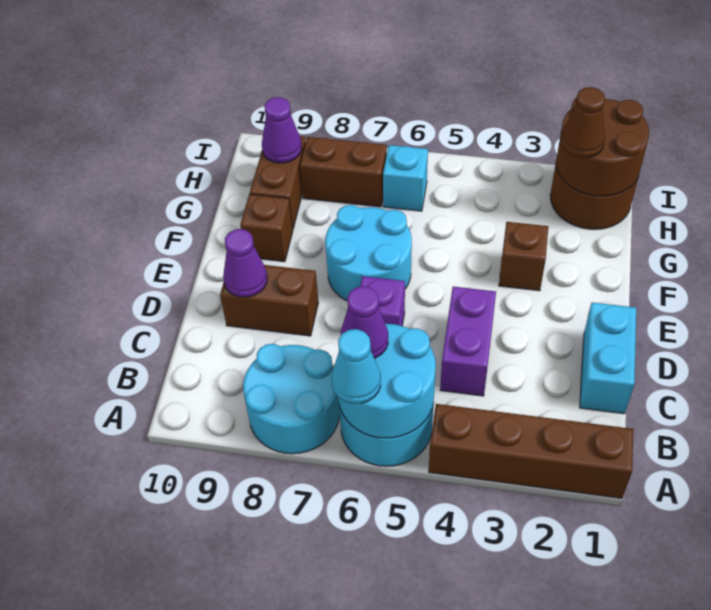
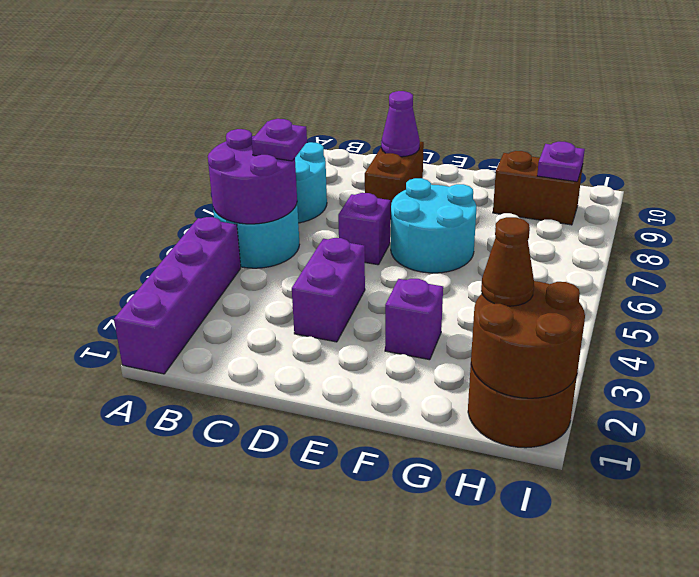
brown brick A1:A4 level 1 -> purple brick A1:A4 level 1
cyan round brick A5:B6 level 2 -> purple round brick A5:B6 level 2
cyan cone A6 level 3 -> none
purple cone B6 level 3 -> purple plate B6 level 3
cyan brick C1:D1 level 1 -> none
purple brick C4:D4 level 1 -> purple brick D3:D4 level 1
brown brick F3 level 1 -> purple brick F3 level 1
brown brick F9 level 1 -> none
cyan brick H6 level 1 -> none
brown brick H7:H8 level 1 -> none
purple cone H9 level 2 -> purple plate H9 level 2

